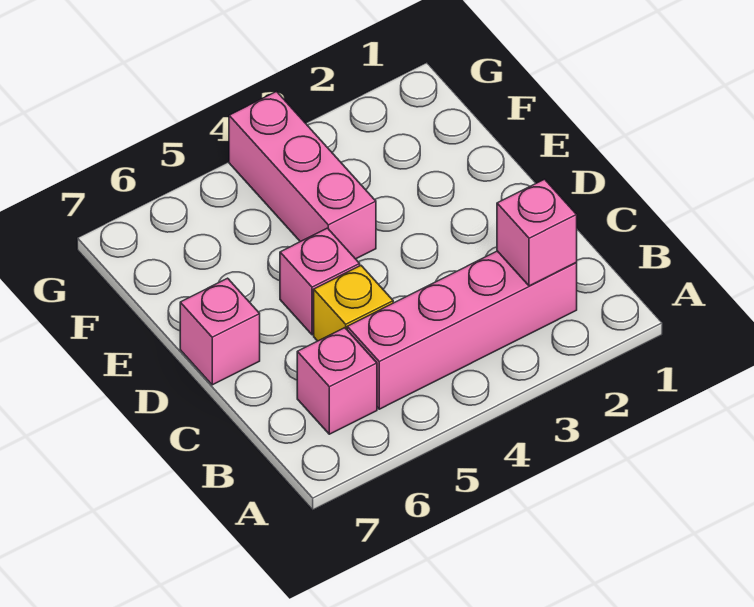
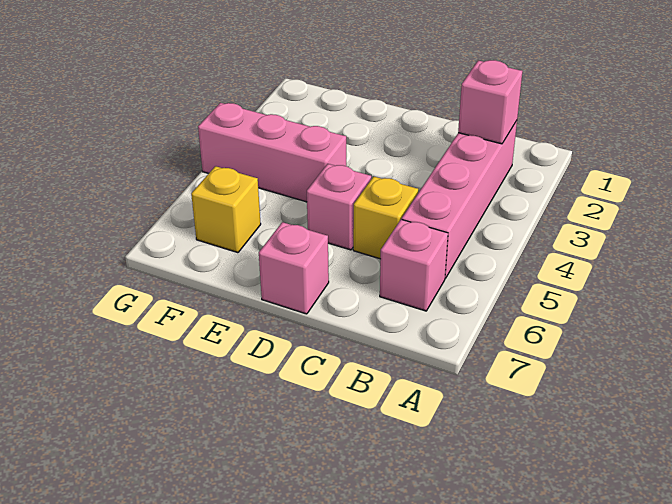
none -> yellow brick F6 level 1

